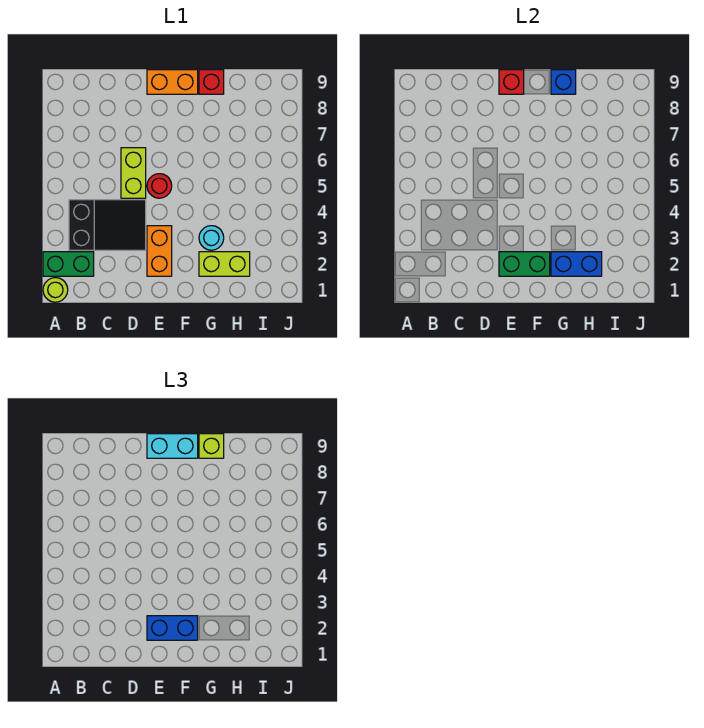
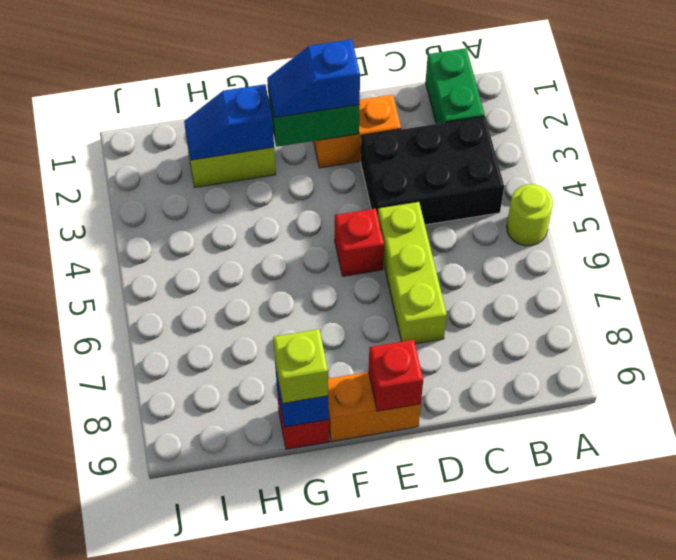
lime round brick A1 level 1 -> lime round brick A5 level 1
green brick A2:B2 level 1 -> green brick B1:B2 level 1
black slope B3:D4 level 1 top B -> black brick B3:D4 level 1
lime brick D5:D6 level 1 -> lime brick D5:D7 level 1
orange brick E2:E3 level 1 -> orange brick D2:E2 level 1
blue brick E2:F2 level 3 -> blue slope E2:F2 level 3 top E
red round brick E5 level 1 -> red brick E5 level 1
cyan brick E9:F9 level 3 -> none
blue brick G2:H2 level 2 -> blue slope G2:H2 level 2 top G
cyan round brick G3 level 1 -> none

